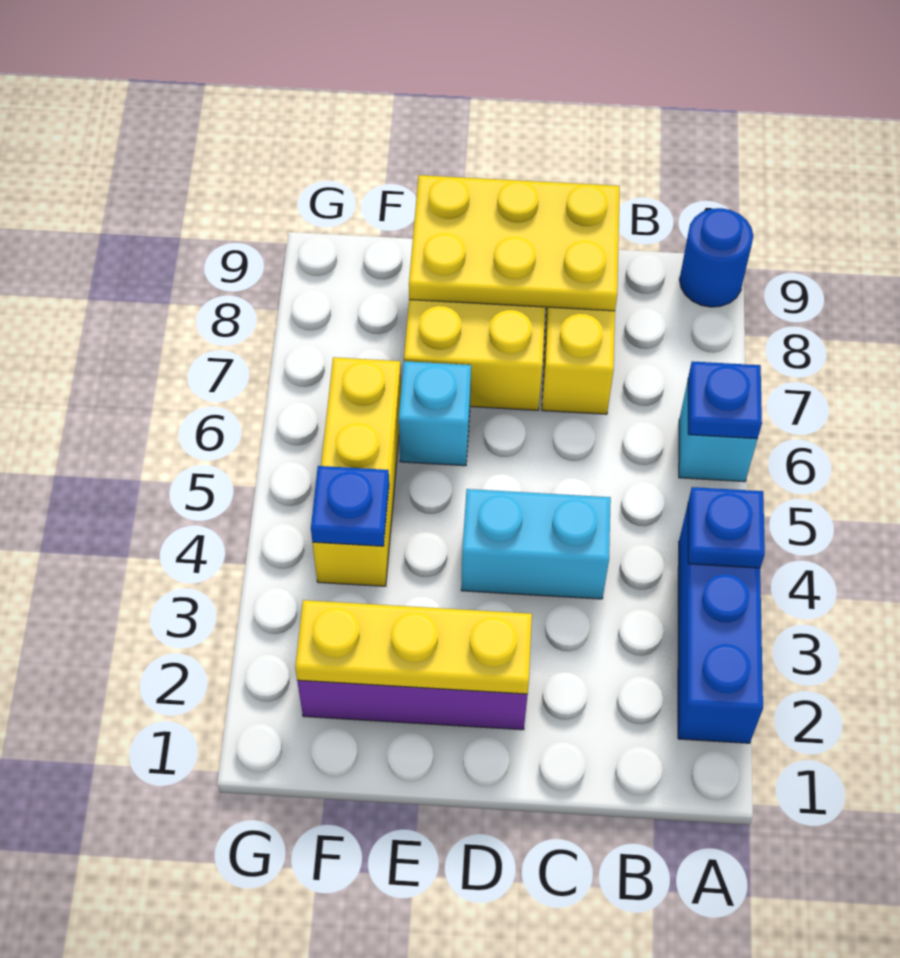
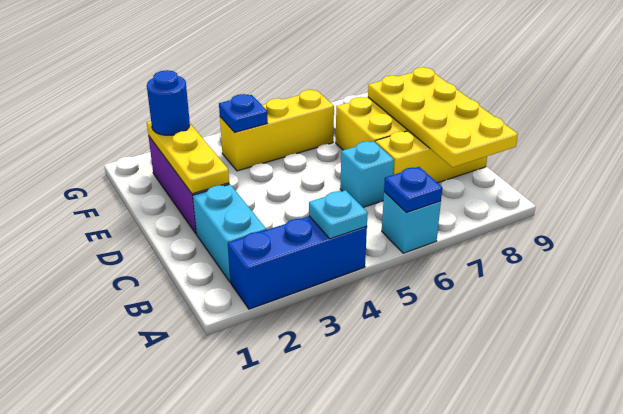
blue plate A4 level 2 -> cyan plate A4 level 2
blue round brick A9 level 1 -> blue round brick F2 level 3
cyan brick C4:D4 level 1 -> cyan brick B2:C2 level 1
yellow plate C8:E9 level 2 -> yellow plate B8:E9 level 2
cyan brick E6 level 1 -> cyan brick C6 level 1

